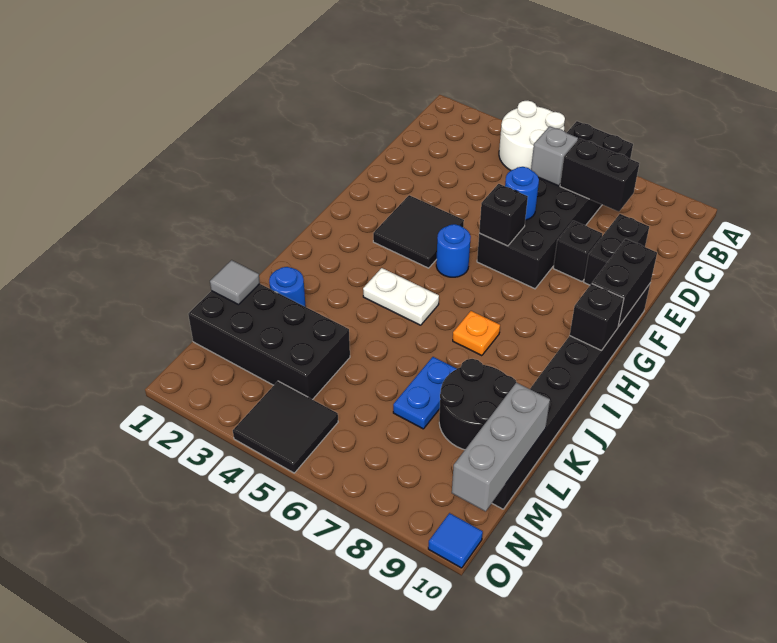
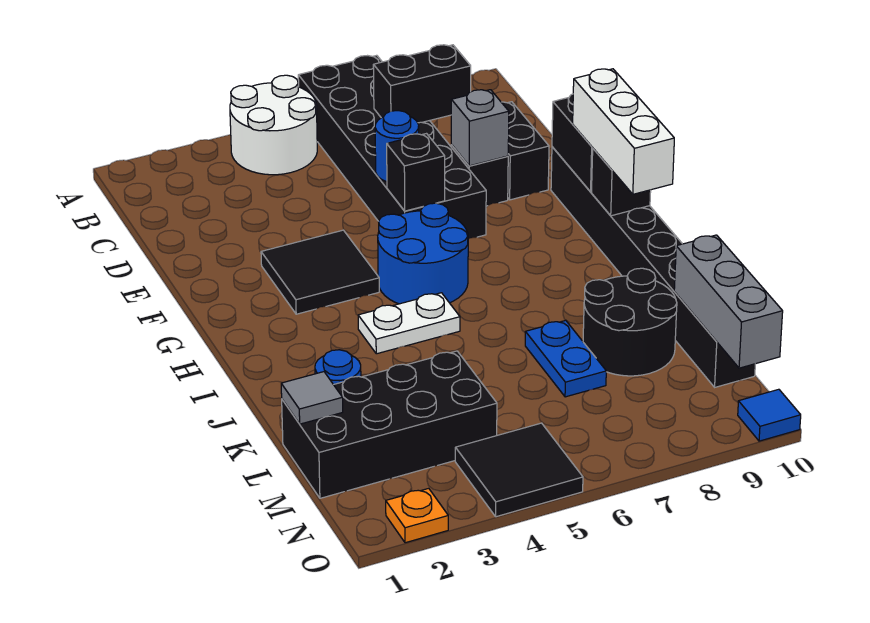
grey brick C6 level 2 -> grey brick E8 level 2
blue round brick G5 level 1 -> blue round brick G5:H6 level 1
none -> white brick G10:I10 level 3
orange plate I7 level 1 -> orange plate O2 level 1

